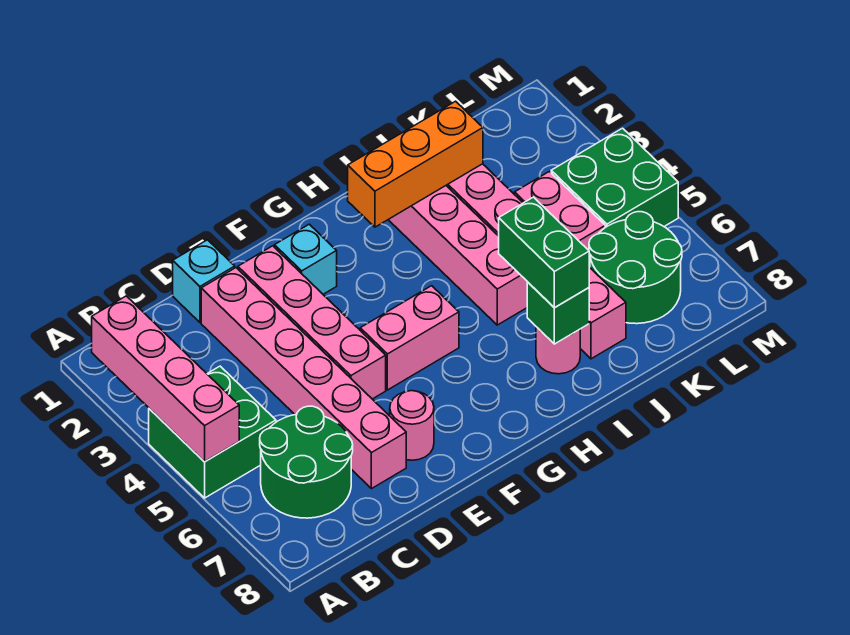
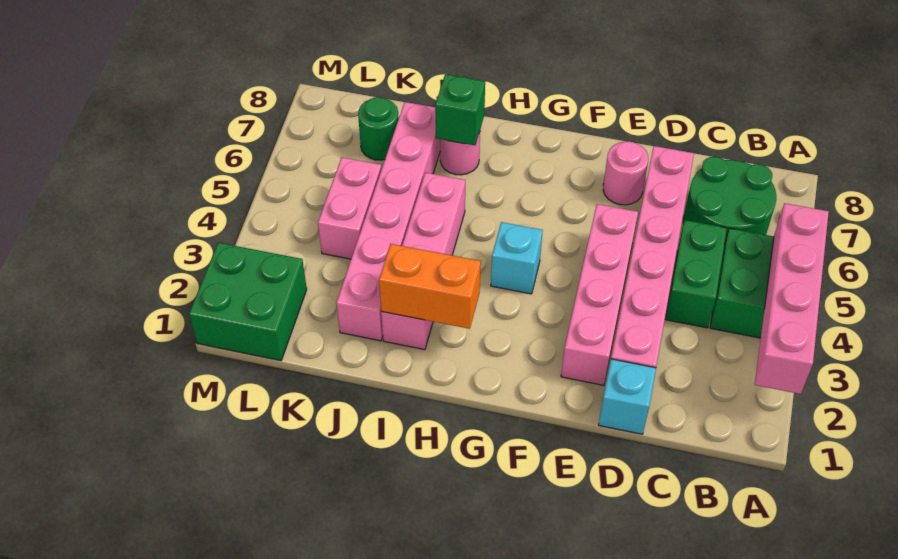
cyan brick F2 level 1 -> cyan brick G4 level 1
pink brick F5:G5 level 1 -> none
orange brick H2:J2 level 2 -> orange brick H2:I2 level 2
green brick I6:I7 level 3 -> green brick C4:C5 level 1
green round brick K6:L7 level 1 -> green round brick K7 level 1
green brick L4:M5 level 1 -> green brick L1:M2 level 1

